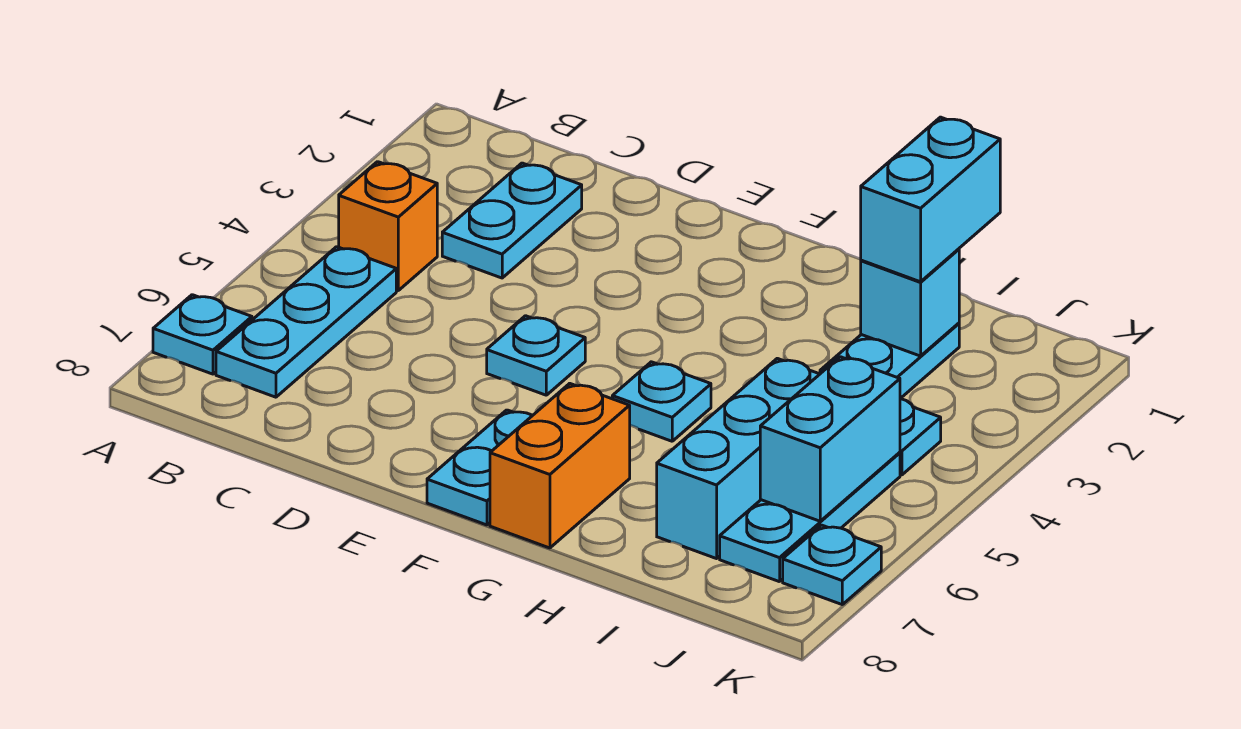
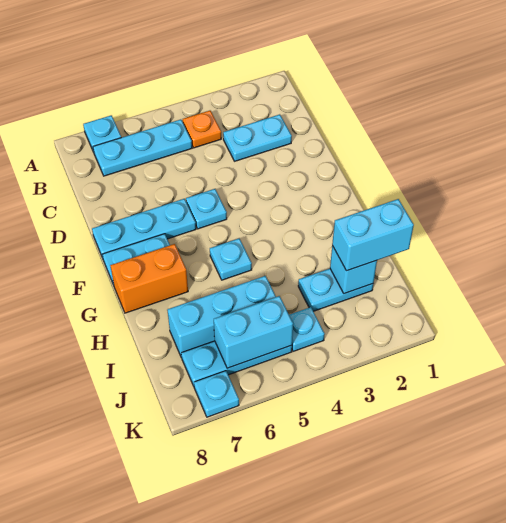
orange brick B4 level 1 -> orange plate B4 level 1
none -> cyan plate E6:E8 level 1

